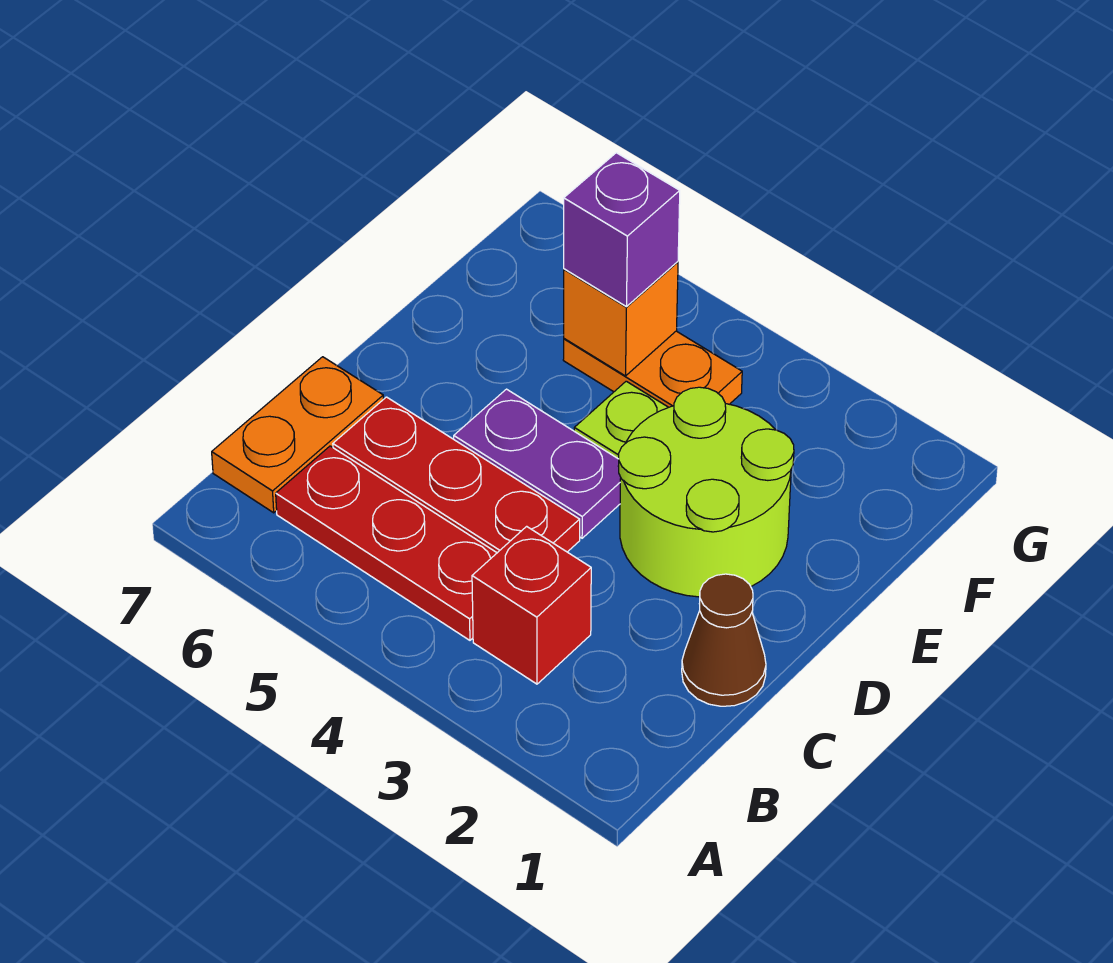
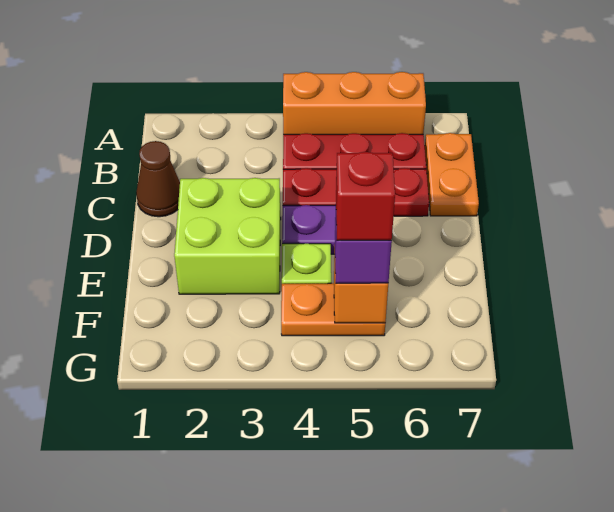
none -> orange brick A4:A6 level 1
red brick B3 level 1 -> red brick F5 level 4
lime round brick D2:E3 level 1 -> lime brick D2:E3 level 1

